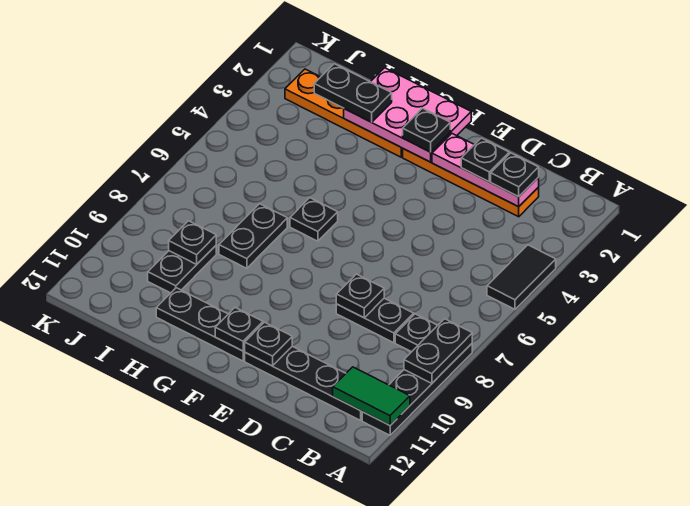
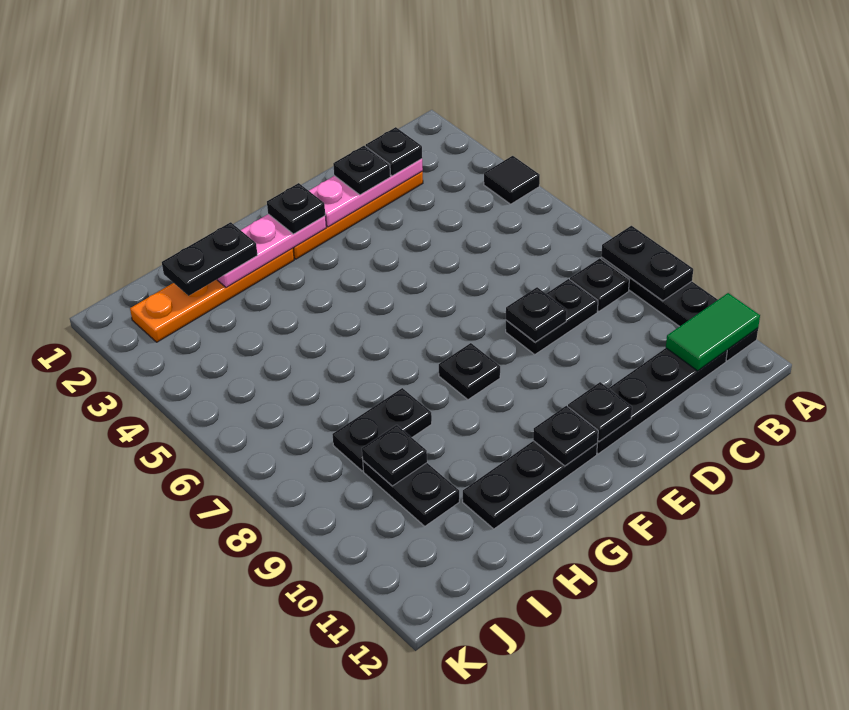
black tile A4:A5 level 1 -> black tile A4 level 1
pink plate F1:H2 level 2 -> pink plate F2:H2 level 2
black plate G6 level 1 -> black plate F8 level 1
black plate H7:H8 level 1 -> black plate H8:I8 level 1

